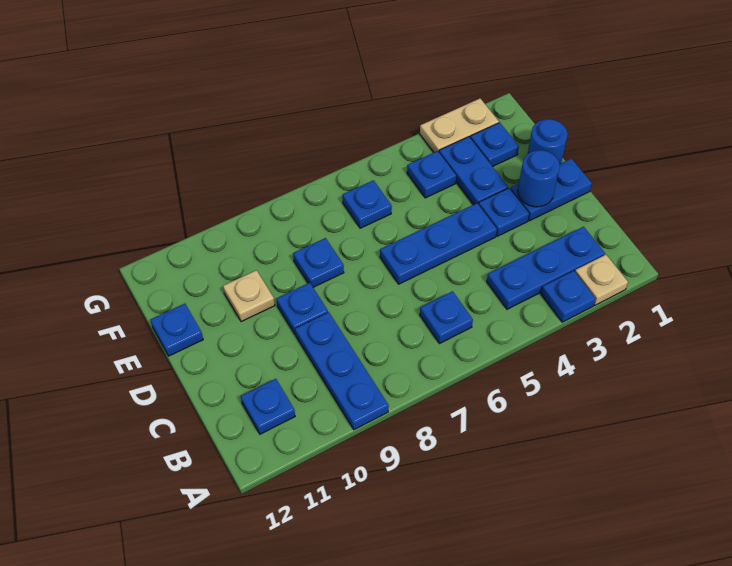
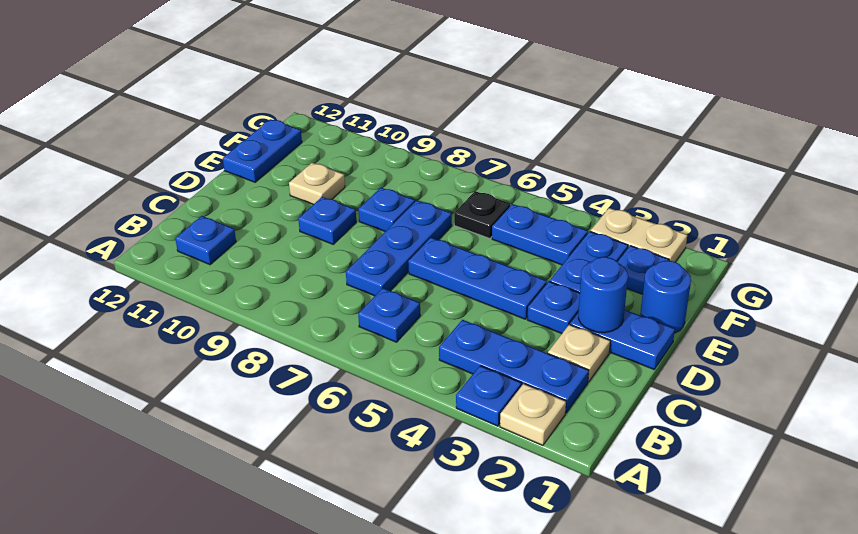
blue plate A9:C9 level 1 -> blue plate C7:E7 level 1
none -> tan plate C2 level 1
blue plate E12 level 1 -> blue plate E12:F12 level 1
blue plate F4 level 1 -> blue plate F4:F5 level 1
blue plate F6 level 1 -> black plate F6 level 1

